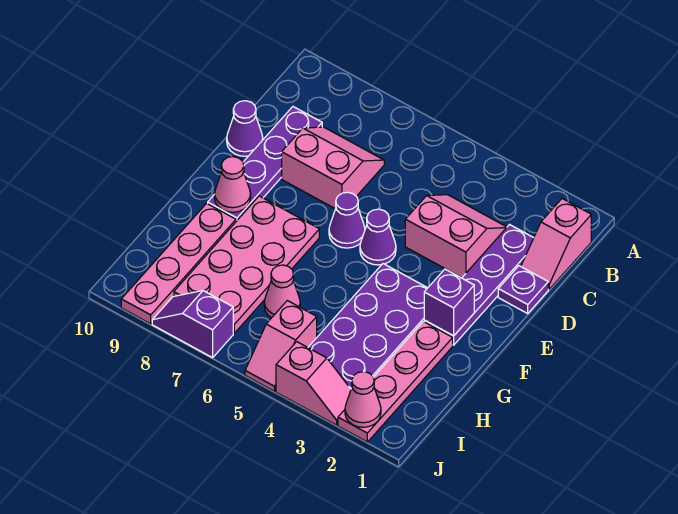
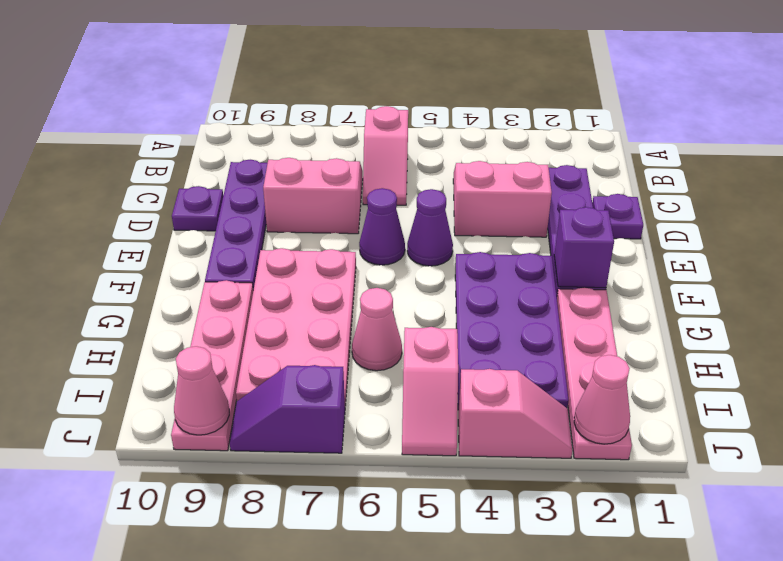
pink slope B1:C1 level 1 top B -> pink slope B6:C6 level 1 top B
purple cone D10 level 1 -> purple plate D10 level 1
pink cone F9 level 2 -> pink cone J9 level 2

